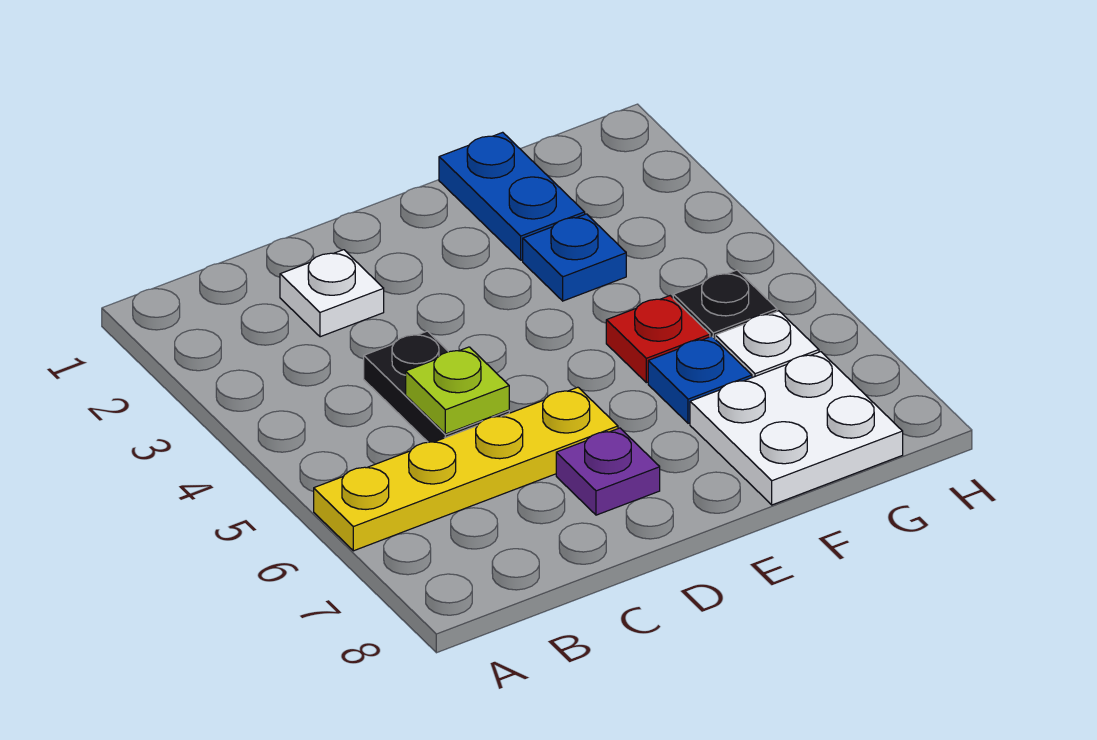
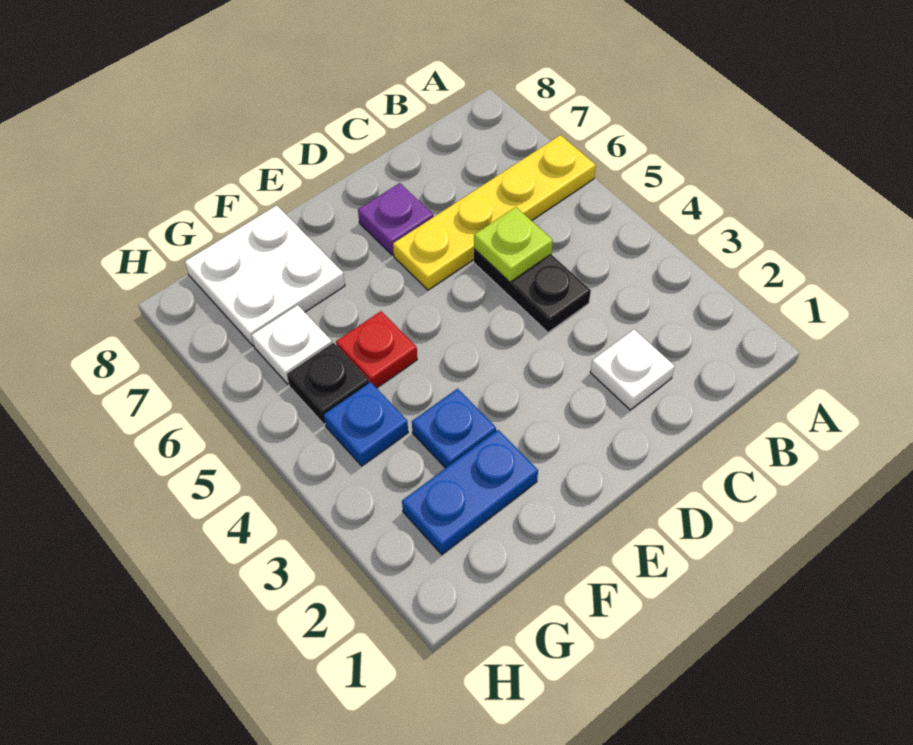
blue plate F1:F2 level 1 -> blue plate F2:G2 level 1
blue plate F6 level 1 -> blue plate G4 level 1

